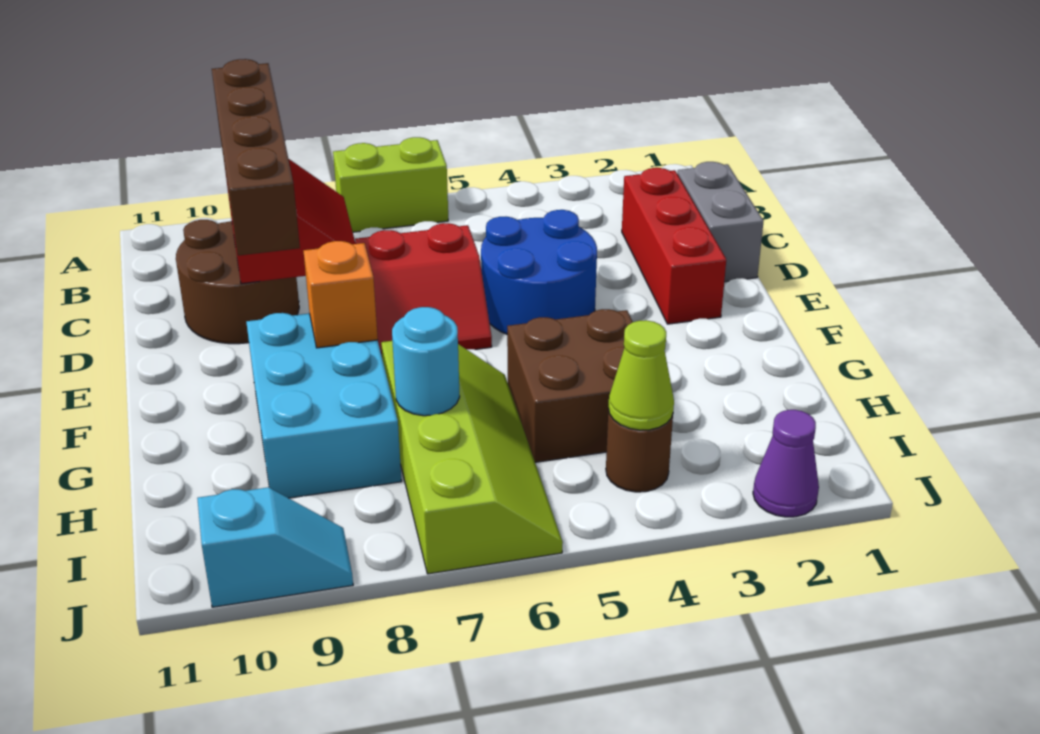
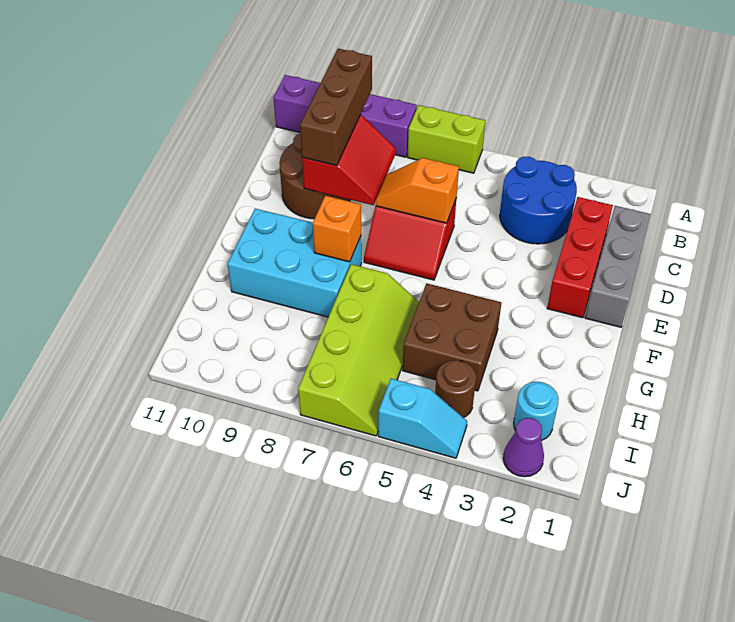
none -> purple brick A8:A11 level 1
brown brick B9:E9 level 3 -> brown brick B9:D9 level 3
grey brick C1:D1 level 1 -> grey brick C1:E1 level 1
blue round brick D4:E5 level 1 -> blue round brick B3:C4 level 1
none -> orange slope D6:D7 level 2 top 6
cyan brick F8:H9 level 1 -> cyan brick F8:G10 level 1
cyan round brick H7 level 2 -> cyan round brick I2 level 1
lime cone I4 level 2 -> none
cyan slope J9:J10 level 1 top 10 -> cyan slope J4:J5 level 1 top 5

